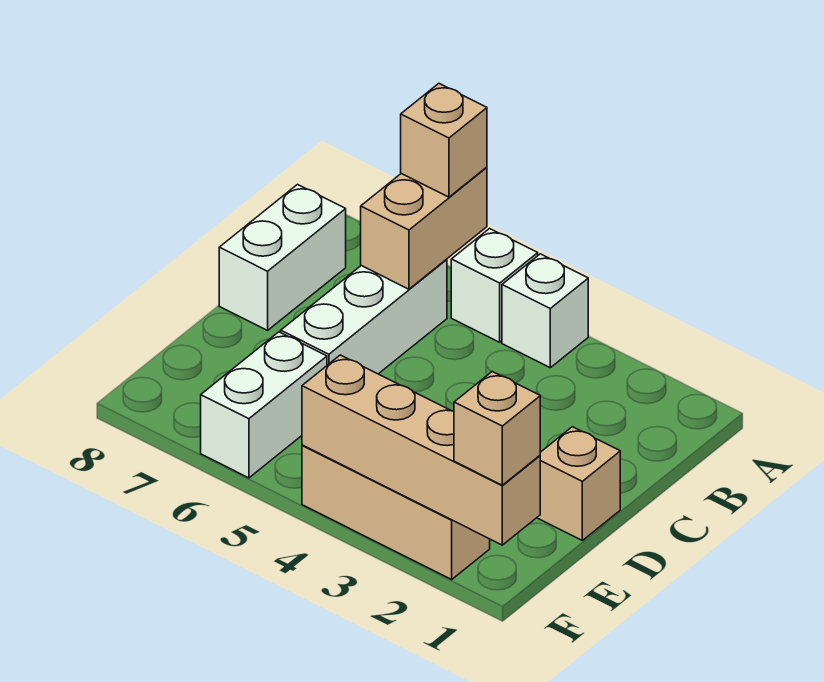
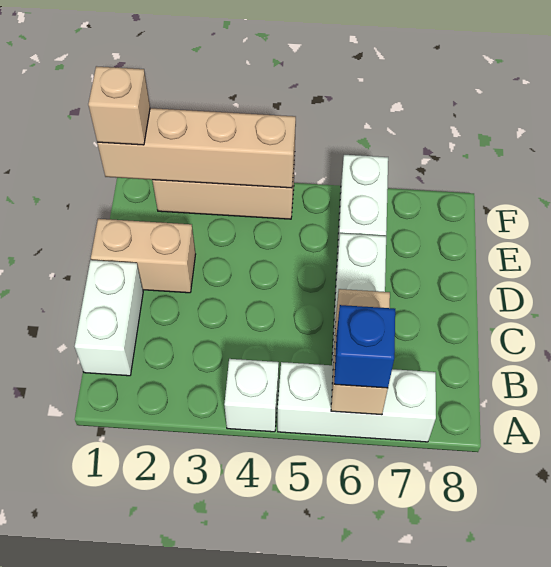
white brick A5 level 1 -> white brick A5:A7 level 1
tan brick A6 level 3 -> blue brick A6 level 3
white brick B8:C8 level 1 -> white brick B1:C1 level 1
tan brick D1 level 1 -> tan brick D1:D2 level 1

